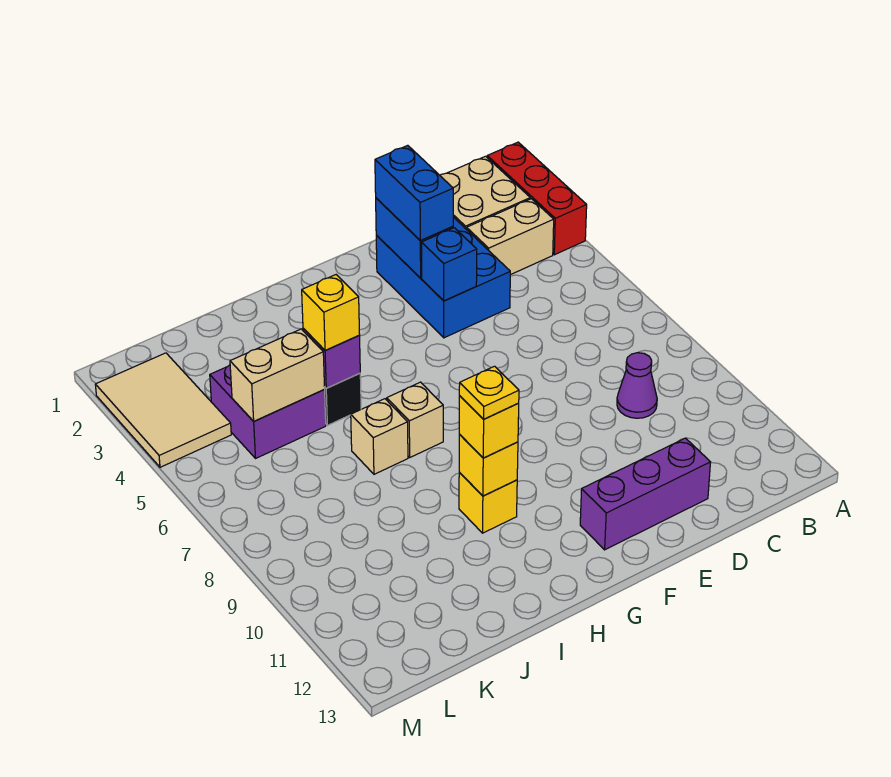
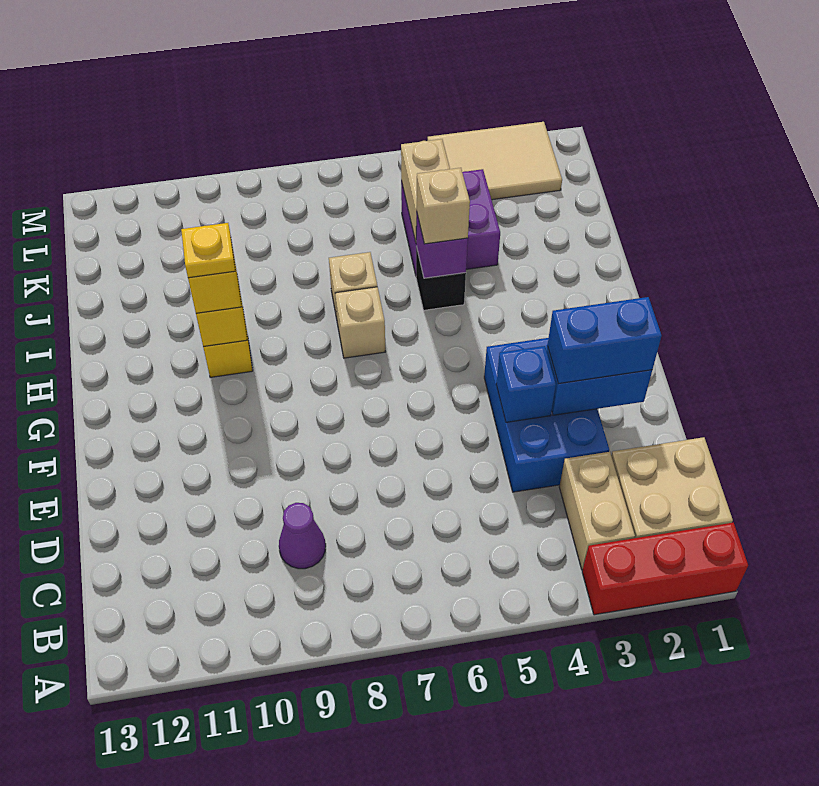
blue brick D2:E4 level 1 -> blue brick D3:F4 level 1
purple brick D12:F12 level 1 -> none
yellow brick I5 level 3 -> tan brick I5 level 3

